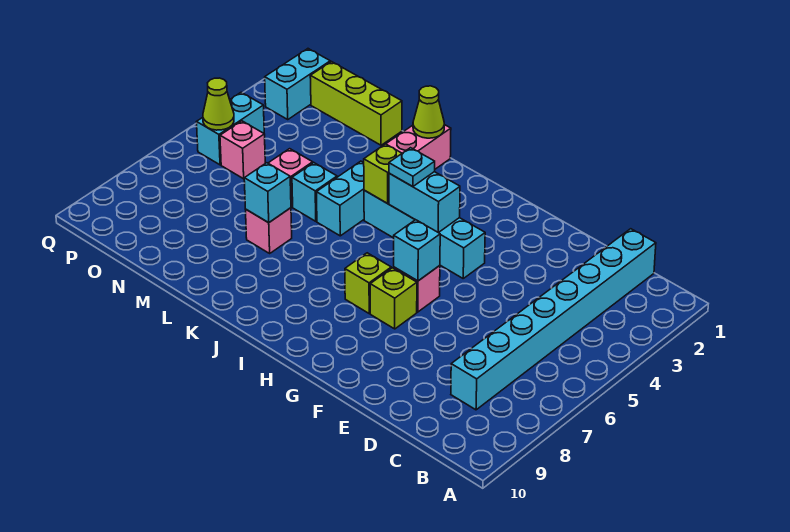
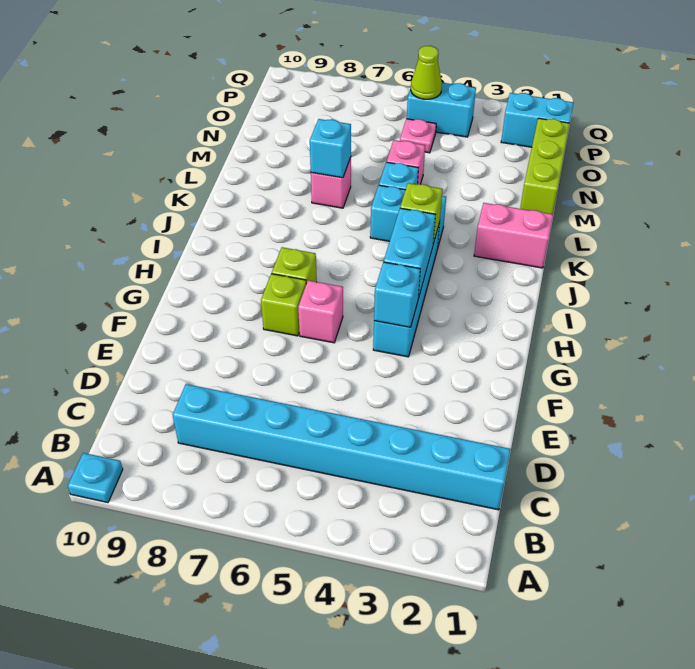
cyan brick G6 level 2 -> cyan brick G4 level 2
cyan plate I4 level 3 -> cyan plate A10 level 1
lime cone K1 level 2 -> none
pink brick O5 level 1 -> pink plate O5 level 1

